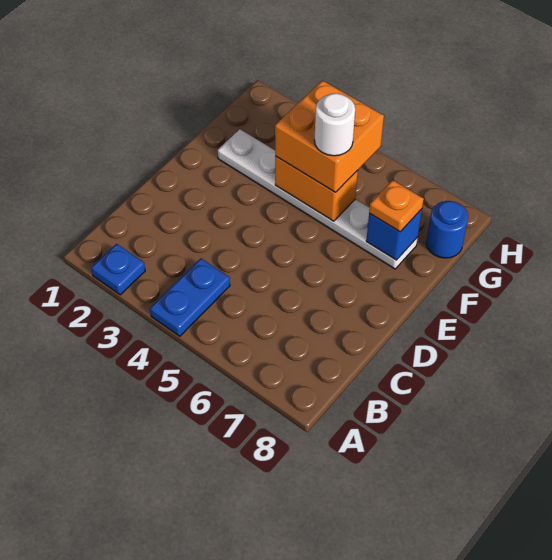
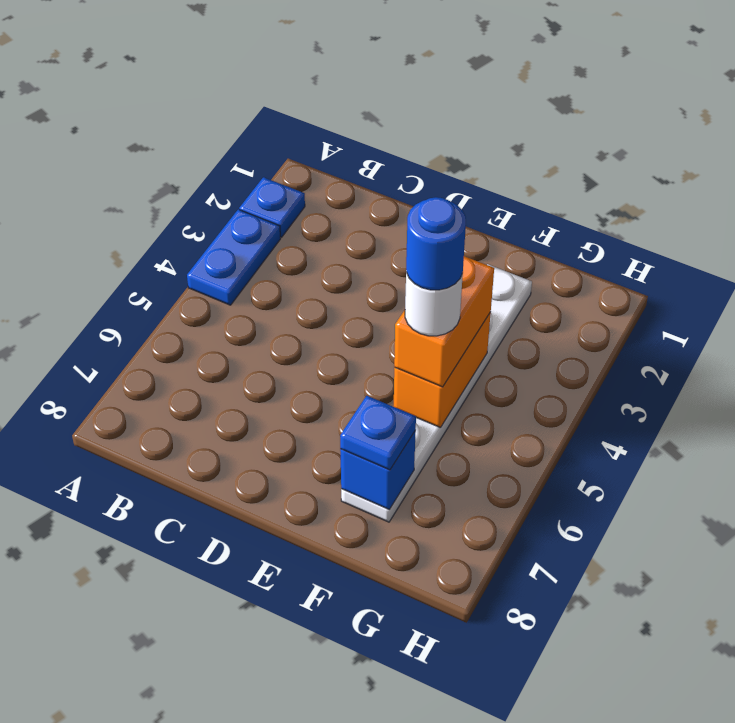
blue plate A4:B4 level 1 -> blue plate A3:A4 level 1
orange brick F4:G5 level 3 -> orange brick F4:F5 level 3
orange plate F7 level 3 -> blue plate F7 level 3
blue round brick G8 level 1 -> blue round brick F5 level 5

